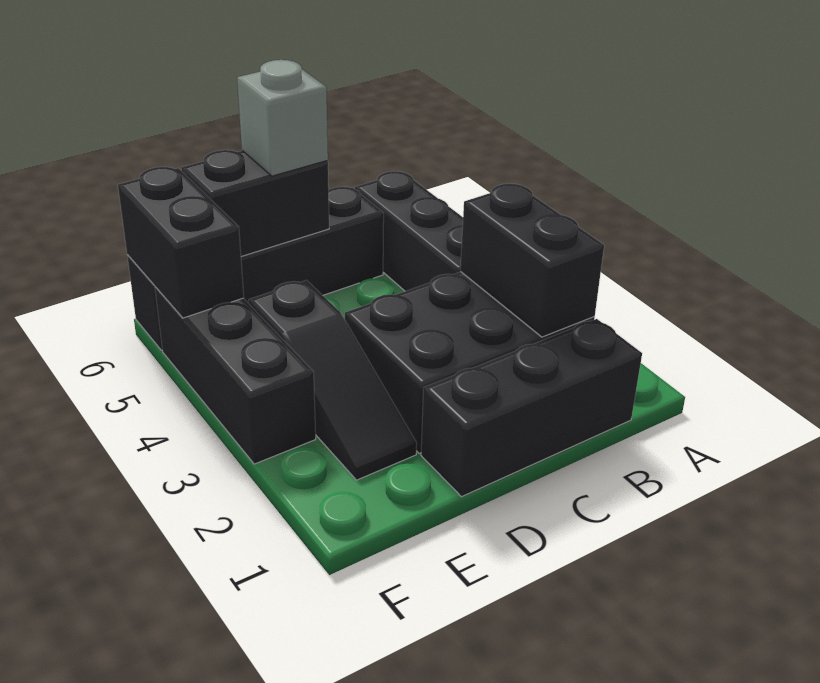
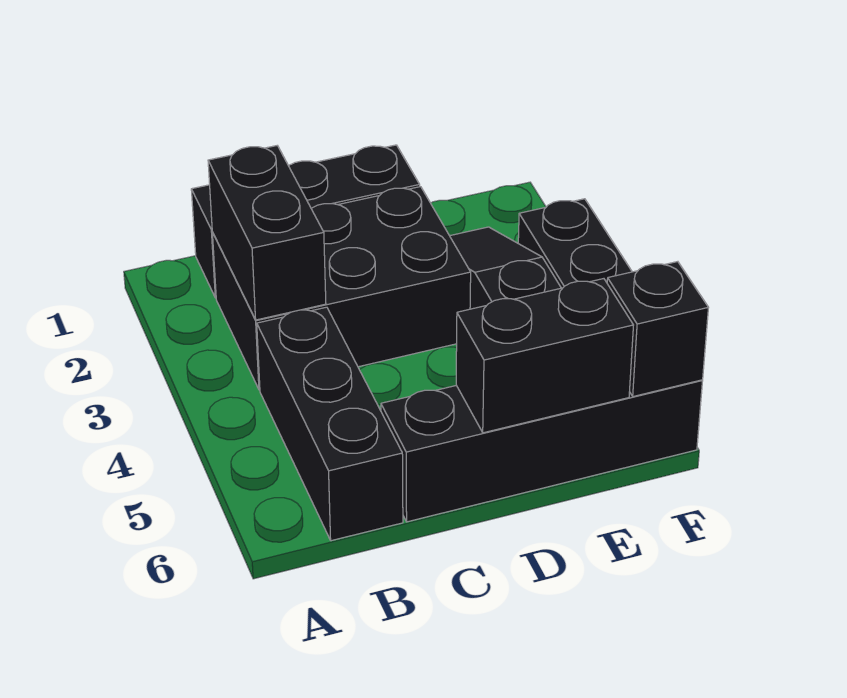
grey brick D6 level 3 -> none
black brick F5:F6 level 2 -> black brick F6 level 2

